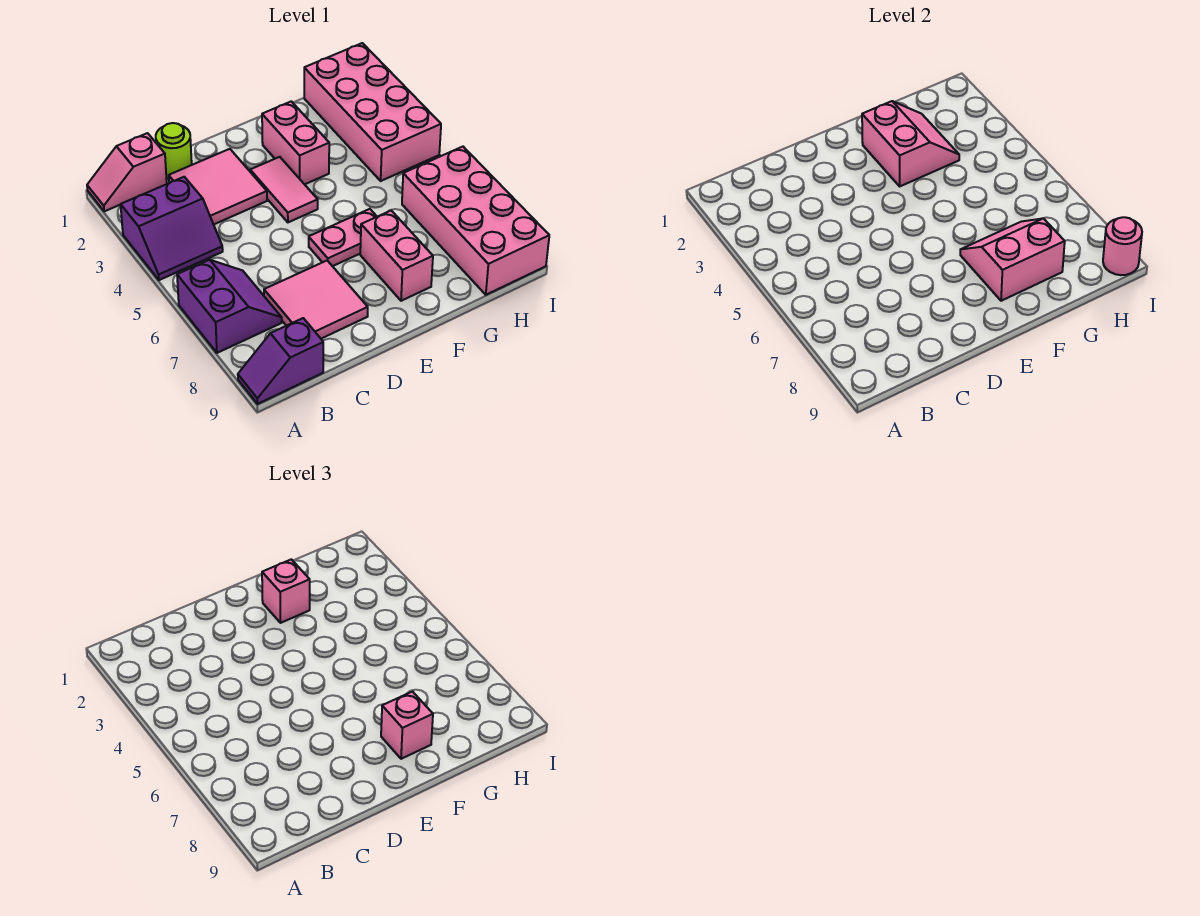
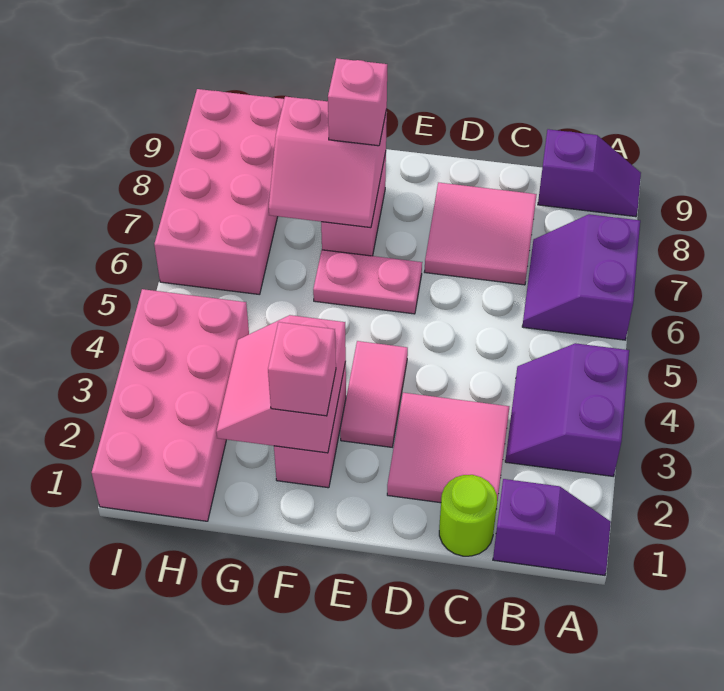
pink slope A1:B1 level 1 top B -> purple slope A1:B1 level 1 top B
purple slope A3:B4 level 1 top 3 -> purple slope A3:B4 level 1 top A
pink round brick I9 level 2 -> none

